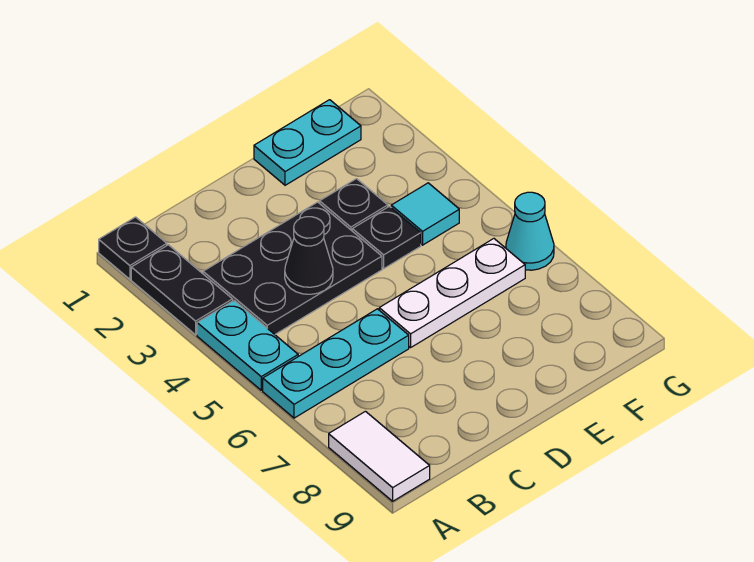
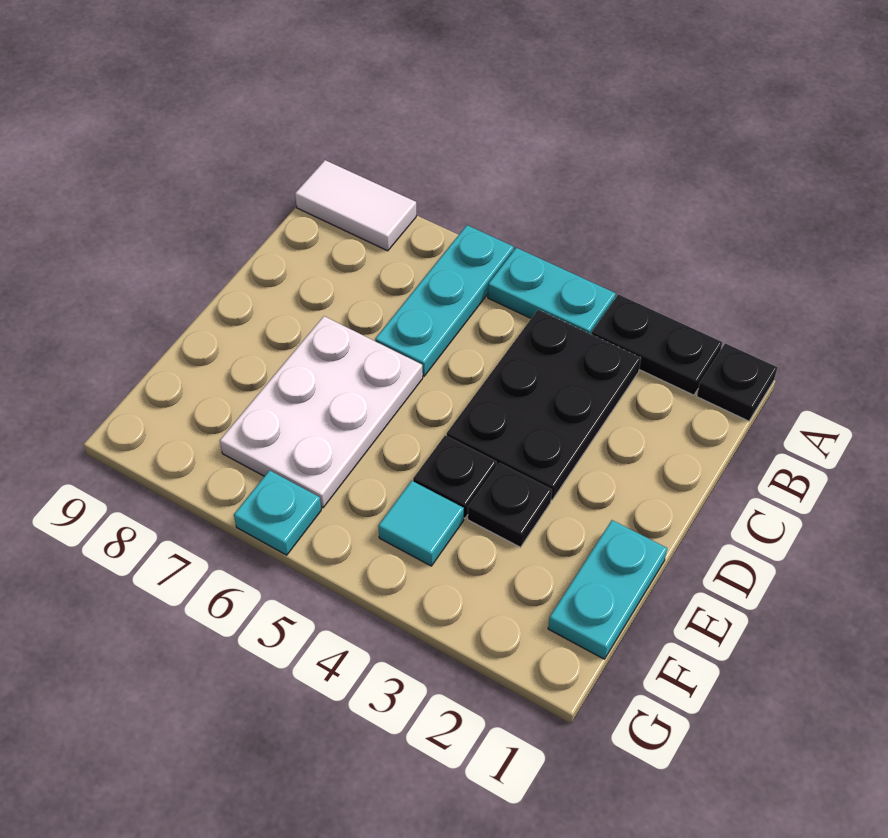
black cone C4 level 2 -> none
white plate D6:F6 level 1 -> white plate D6:F7 level 1
cyan cone G6 level 1 -> cyan plate G6 level 1

